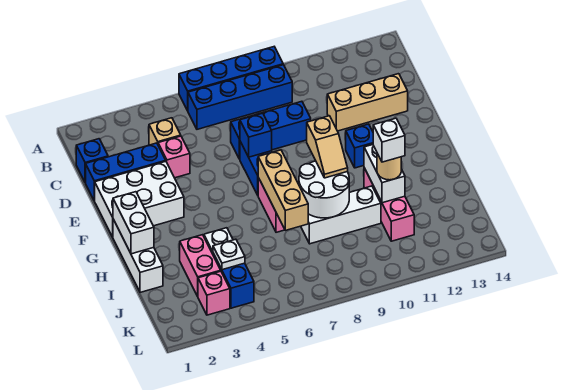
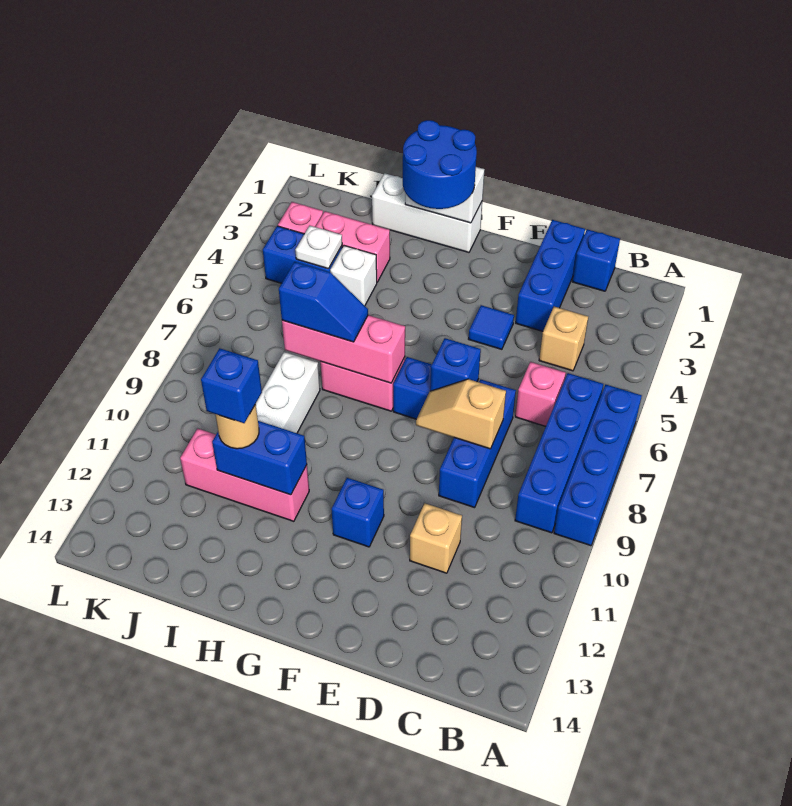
pink brick D4 level 1 -> pink brick C6 level 1
tan brick D11:D13 level 1 -> tan brick D11 level 1
white brick E1:F3 level 1 -> none
none -> blue tile E4 level 1
none -> blue round brick G1:H2 level 3
tan brick G7:I7 level 2 -> pink brick G7:I7 level 2
tan slope G9:H9 level 3 top G -> tan slope D8:E8 level 2 top D
none -> blue slope H7:I7 level 3 top I
white round brick H8:I9 level 2 -> none
white brick H11:I11 level 2 -> blue brick H11:I11 level 2
white brick I11 level 4 -> blue brick I11 level 4

